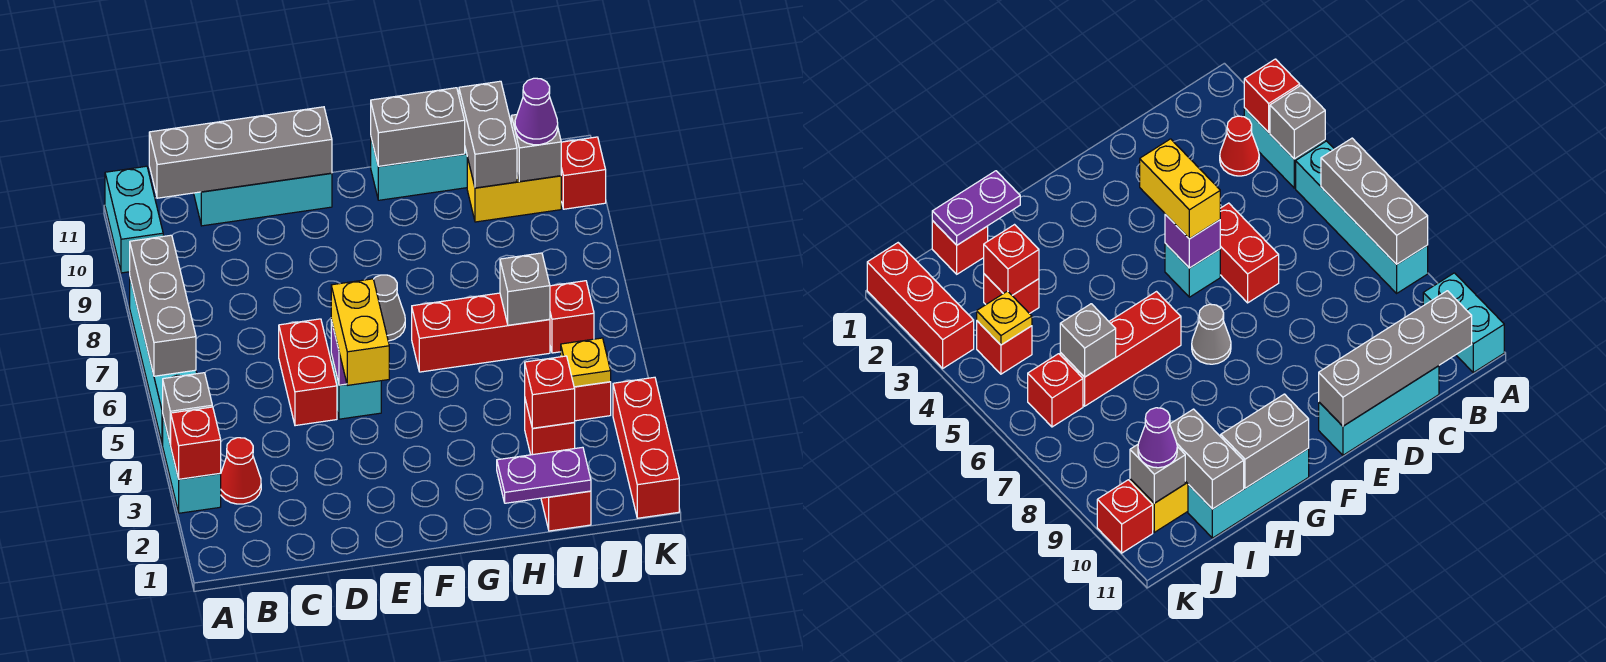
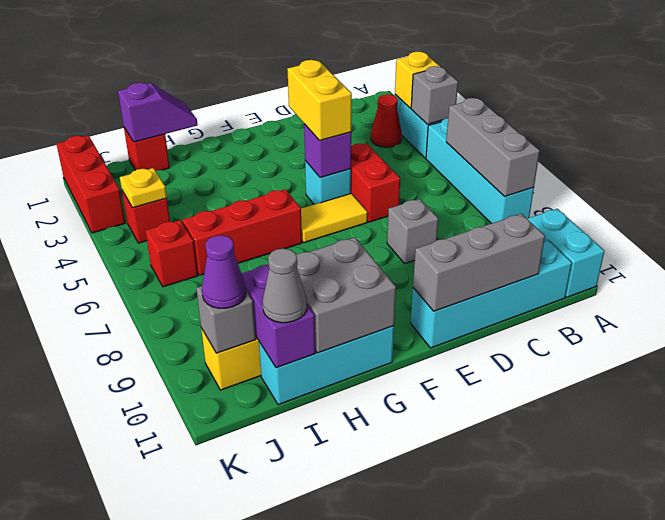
red brick A3 level 2 -> yellow brick A3 level 2
grey brick B11:E11 level 2 -> grey brick C11:E11 level 2
cyan brick C11:E11 level 1 -> cyan brick B11:E11 level 1
none -> yellow tile E6:F6 level 1
grey cone F7 level 1 -> grey cone I11 level 3
grey brick G11:H11 level 2 -> grey brick G10:H11 level 2
purple plate H1:I1 level 2 -> purple slope H1:I1 level 2 top I
red brick I3 level 1 -> none
red brick I3 level 2 -> none
grey brick I6 level 2 -> grey brick D8 level 1
grey brick I10:I11 level 2 -> purple brick I10:I11 level 2
red brick K10 level 1 -> none

